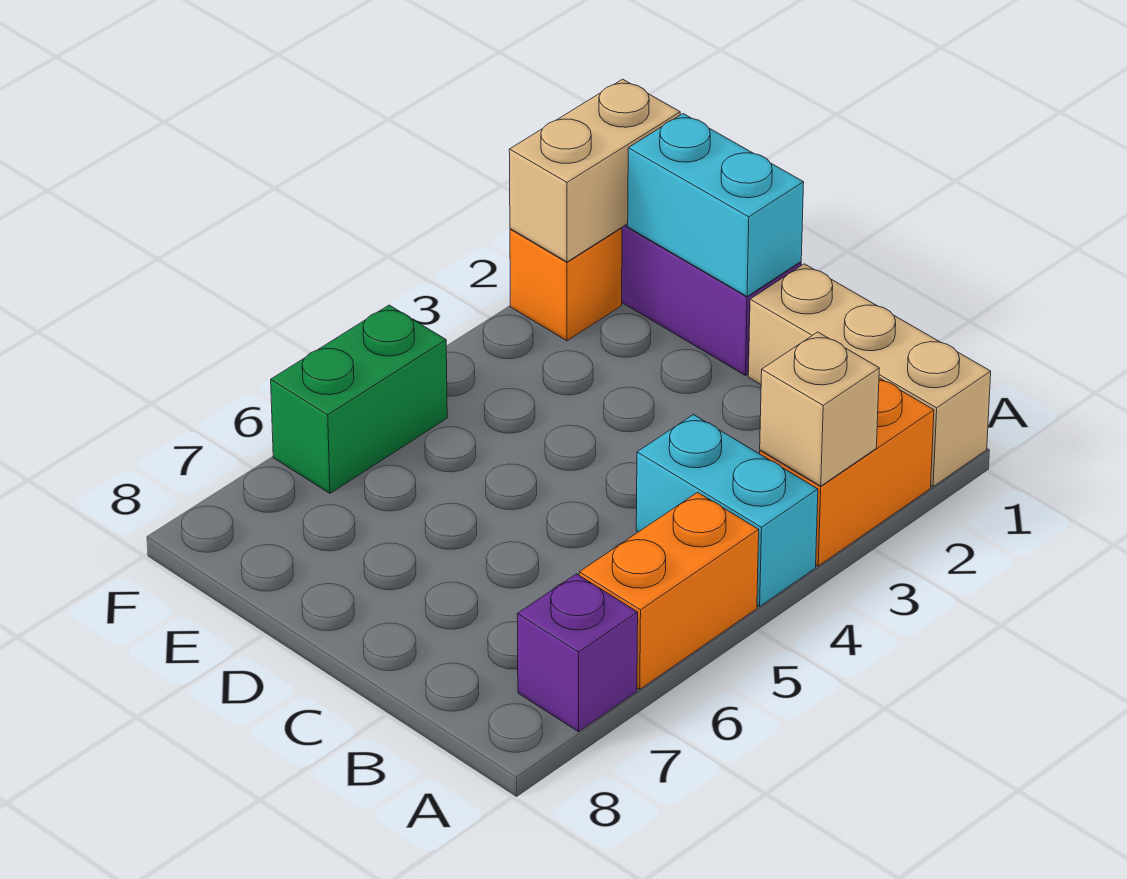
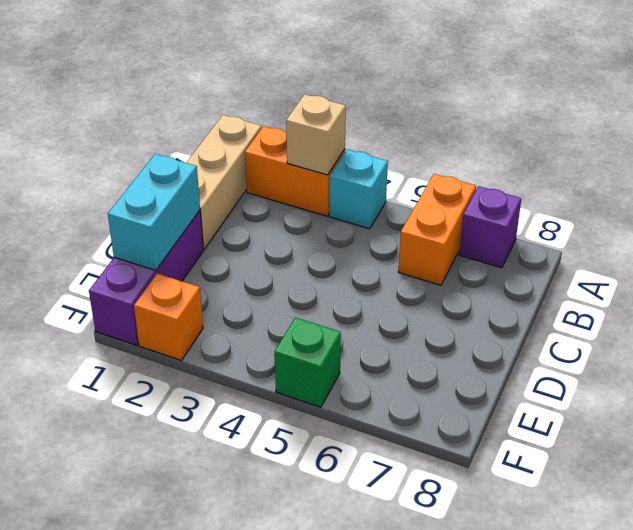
cyan brick A4:B4 level 1 -> cyan brick A4 level 1
orange brick A5:A6 level 1 -> orange brick A6:B6 level 1
tan brick F1:F2 level 2 -> none
green brick F5:F6 level 1 -> green brick F5 level 1

